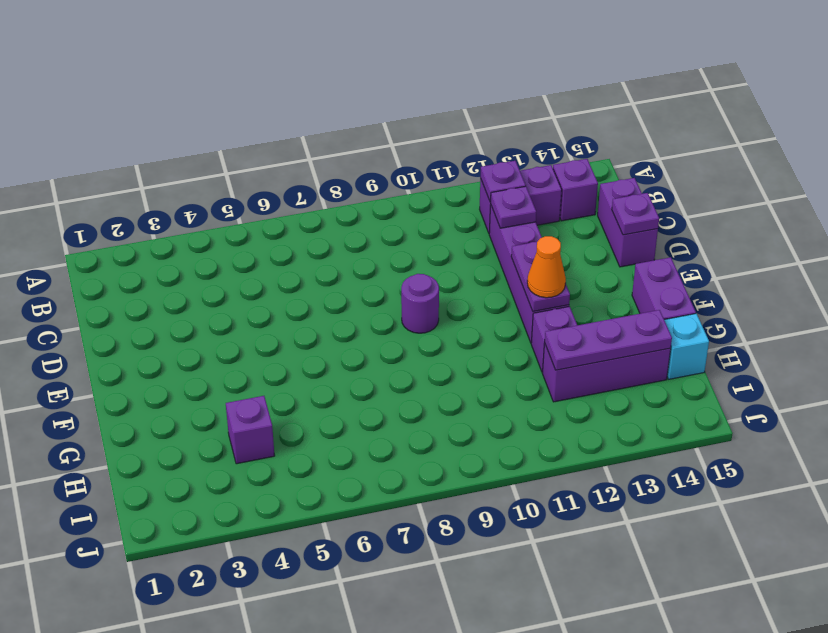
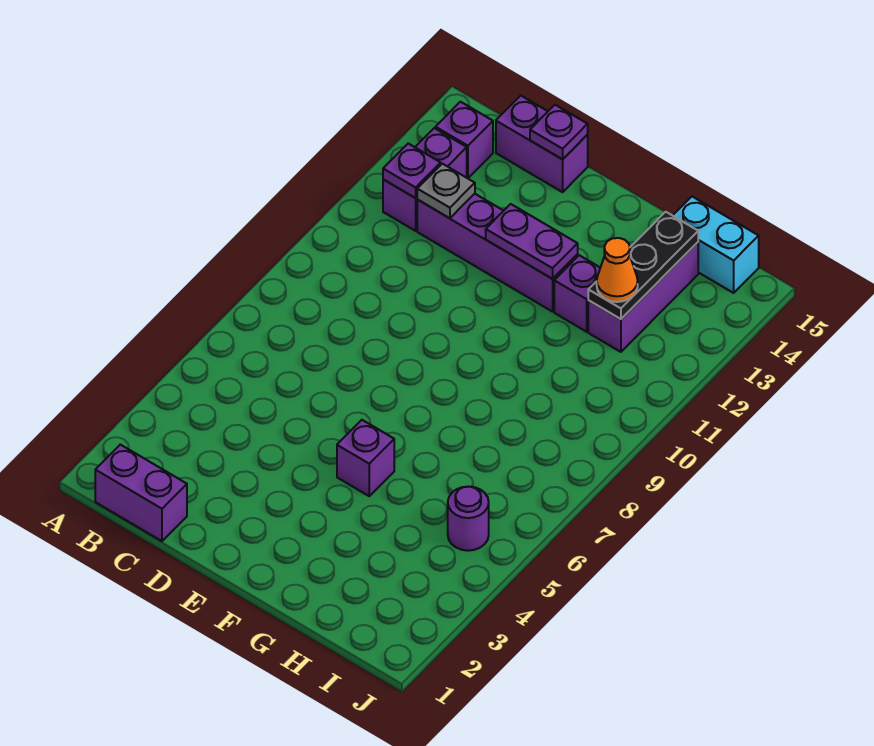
purple plate C12 level 2 -> grey plate C12 level 2
purple round brick E9 level 1 -> purple round brick I5 level 1
orange cone F12 level 3 -> orange cone H12 level 3
purple brick F15:G15 level 1 -> purple brick B1:C1 level 1
purple brick H4 level 1 -> purple brick F5 level 1
purple plate H12:H14 level 2 -> black plate H12:H14 level 2
cyan brick H15 level 1 -> cyan brick H15:I15 level 1

